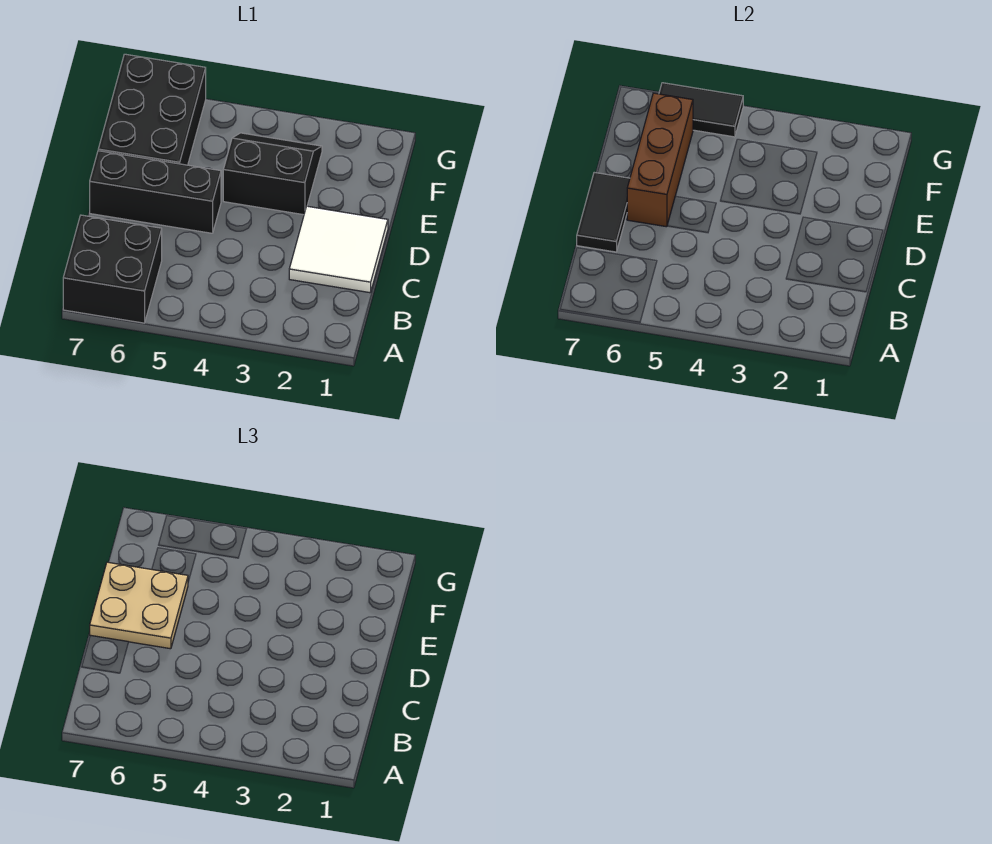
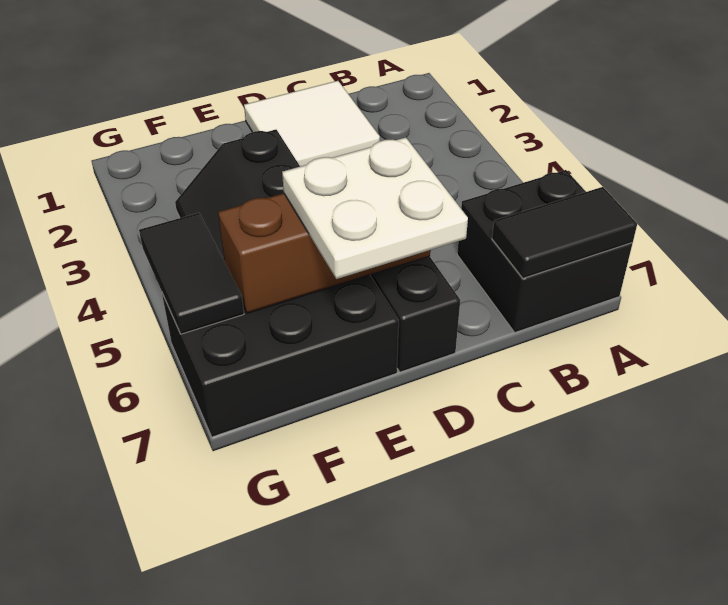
black tile C7:D7 level 2 -> black tile A7:B7 level 2
tan plate D6:E7 level 3 -> white plate D6:E7 level 3

